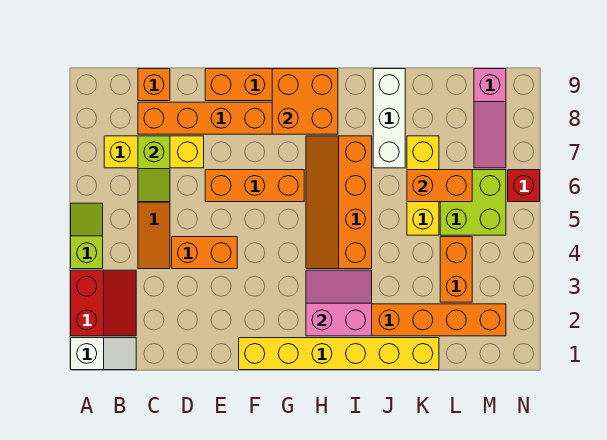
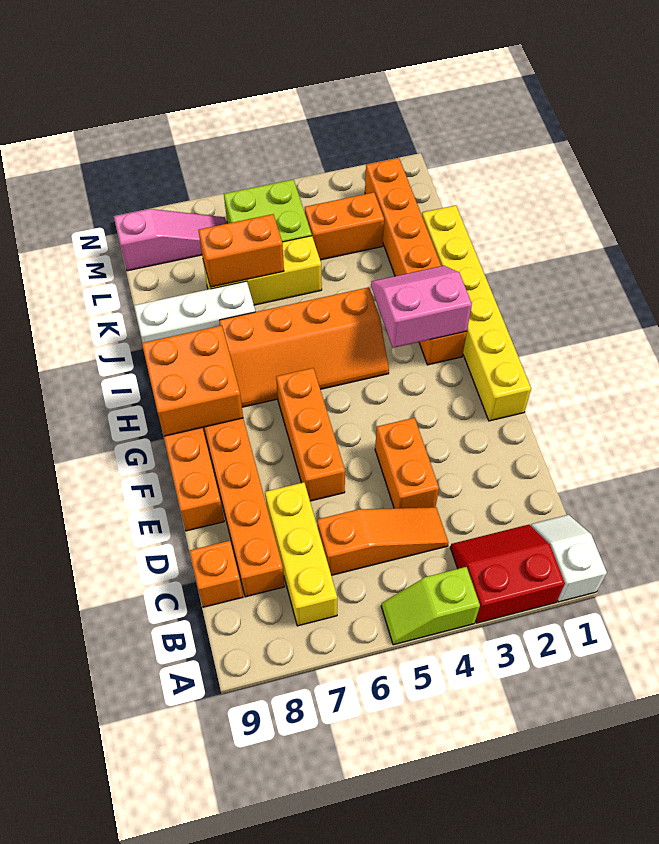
lime slope C6:C7 level 2 top 7 -> none
pink slope H2:I3 level 2 top 2 -> pink slope H2:I3 level 2 top H
orange brick K6:L6 level 2 -> orange brick K6:K7 level 2
red brick N6 level 1 -> none

